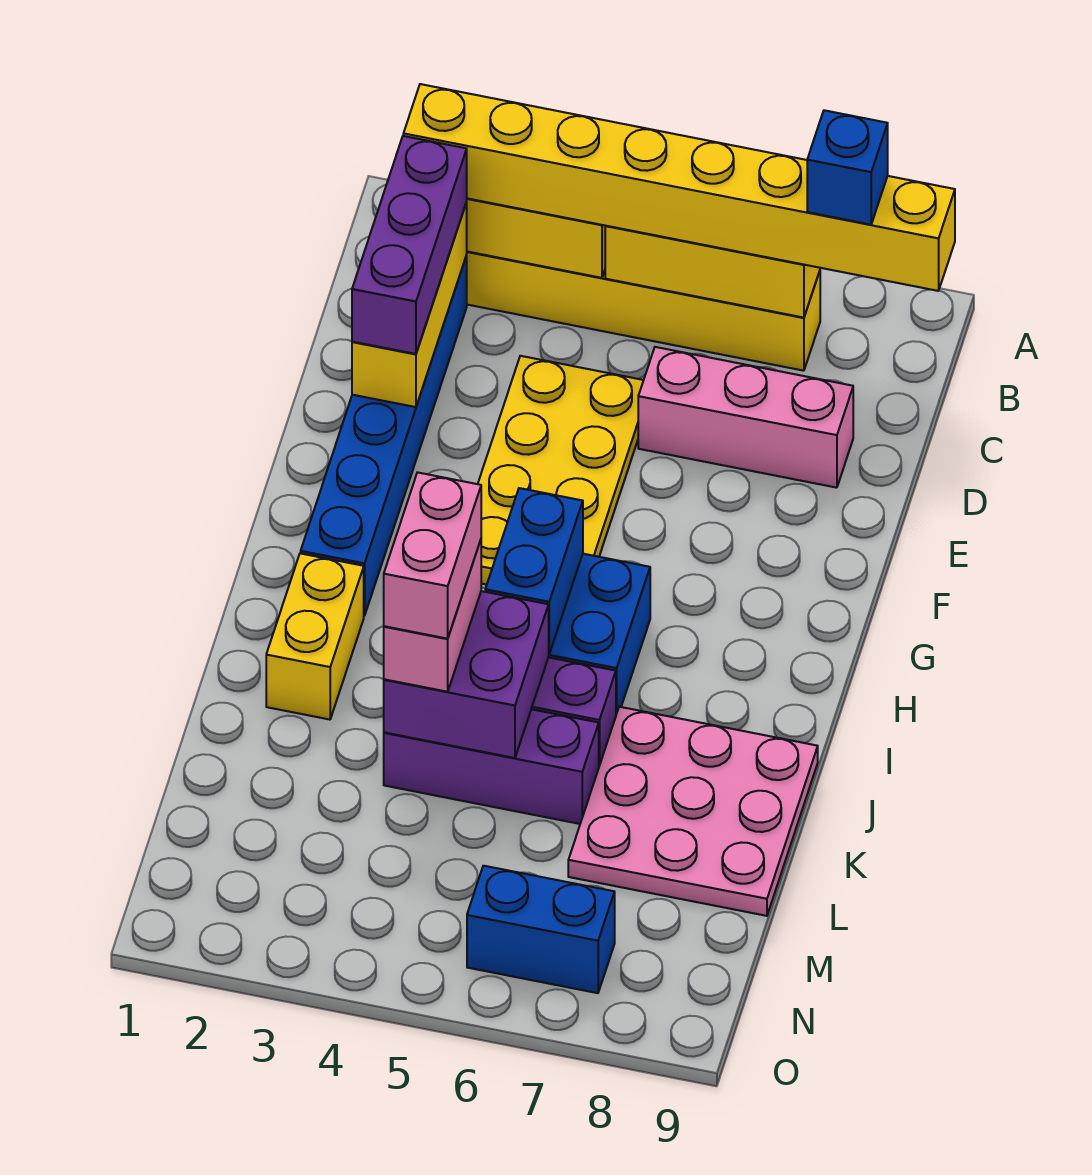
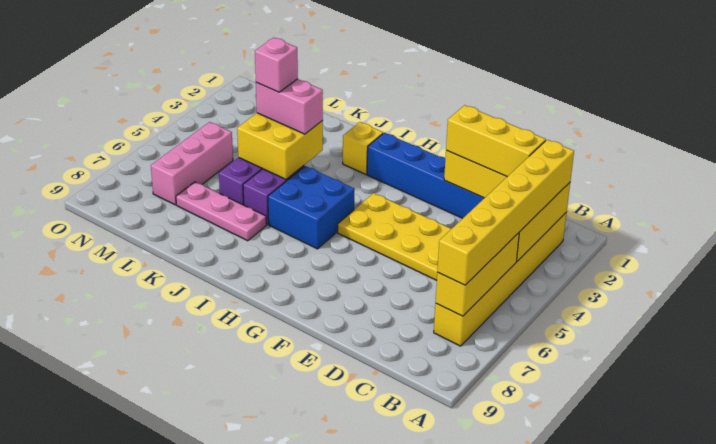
yellow brick B2:B9 level 3 -> yellow brick B2:B7 level 3
blue brick B8 level 4 -> none
purple brick C2:E2 level 3 -> yellow brick C2:E2 level 3
pink brick D6:D8 level 1 -> pink brick M5:M7 level 1
blue brick H5:I5 level 2 -> none
yellow brick I2:J2 level 1 -> yellow brick I2 level 1
purple brick J4:K5 level 2 -> yellow brick J4:K5 level 2
pink brick J4:K4 level 4 -> pink brick K4 level 4
pink plate J7:L9 level 1 -> pink plate J7:L7 level 1
blue brick N6:N7 level 1 -> none

